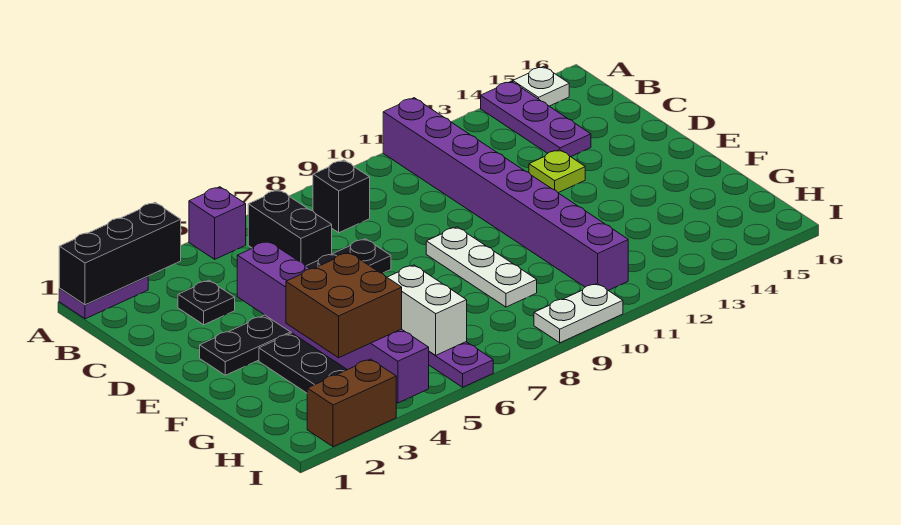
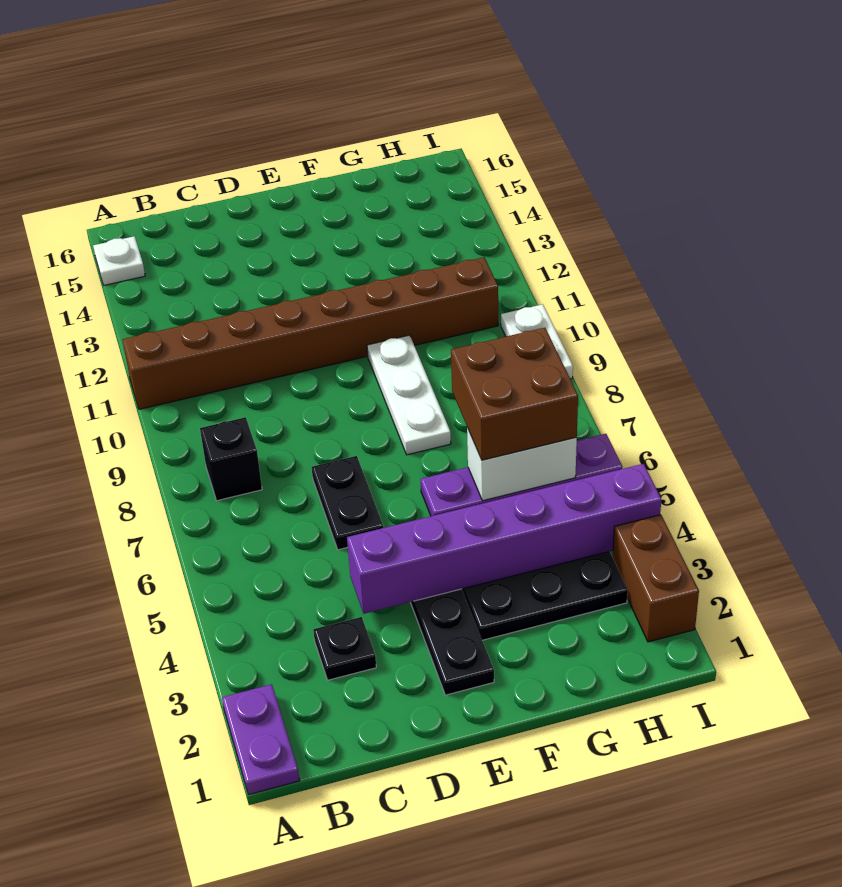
black brick A1:A3 level 2 -> none
purple brick A5 level 1 -> none
purple brick A11:H11 level 1 -> brown brick A11:H11 level 1
purple plate A14:C14 level 1 -> none
black brick B6:C6 level 1 -> none
lime plate D13 level 1 -> none
white plate E9:G9 level 1 -> white plate F8:F10 level 1
brown brick G3:H4 level 3 -> brown brick G6:H7 level 3

